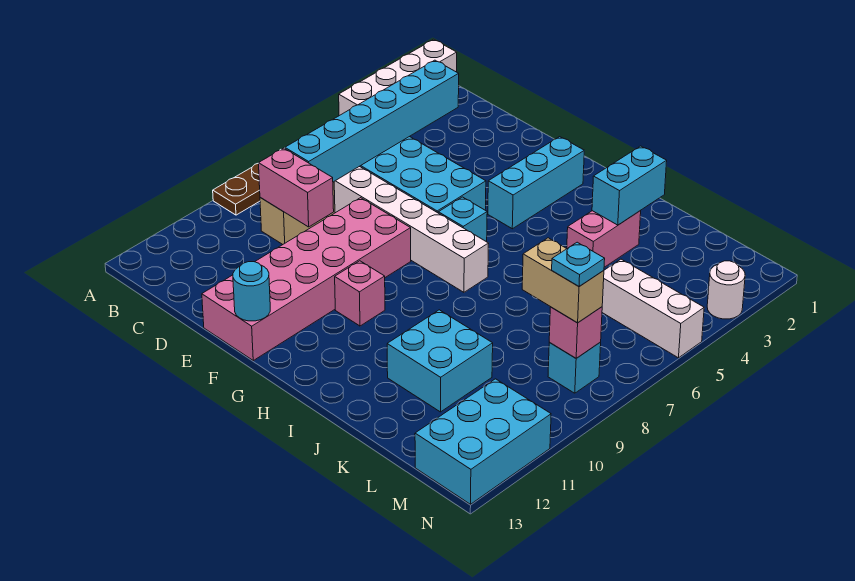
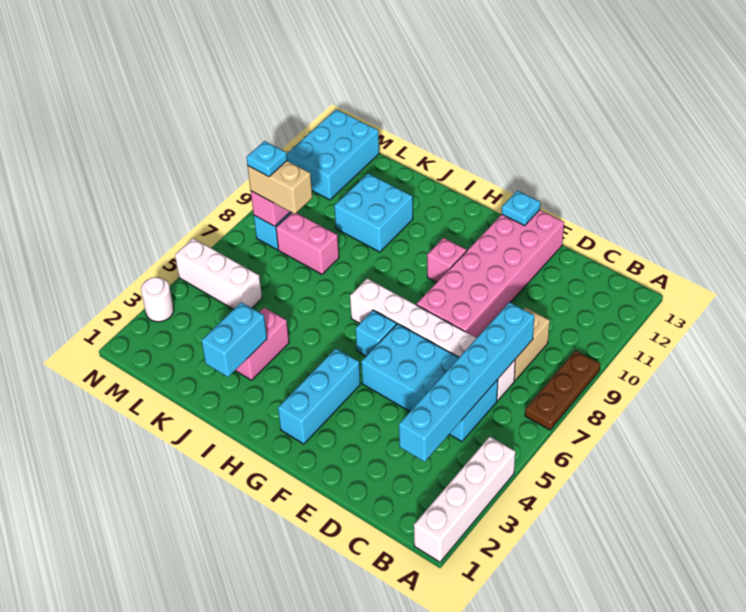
pink brick C9:D9 level 2 -> pink brick K8:L8 level 1
cyan round brick F13 level 2 -> cyan plate F13 level 2

